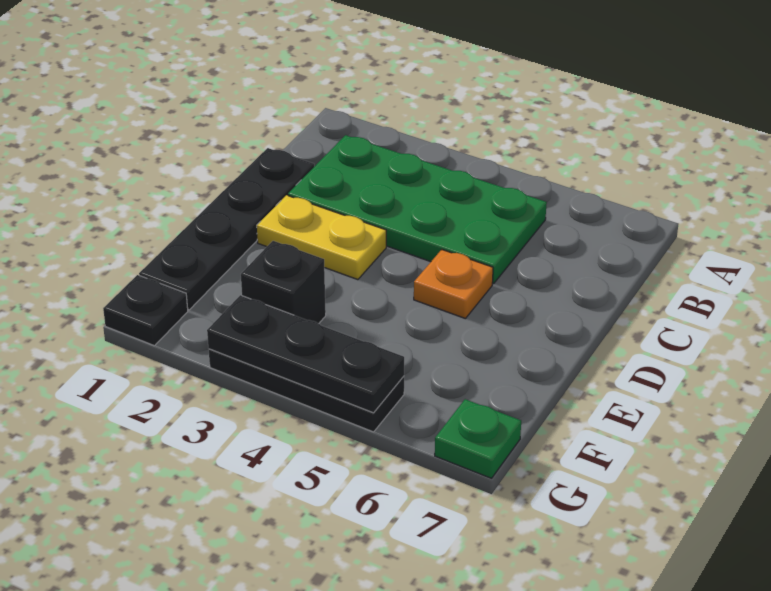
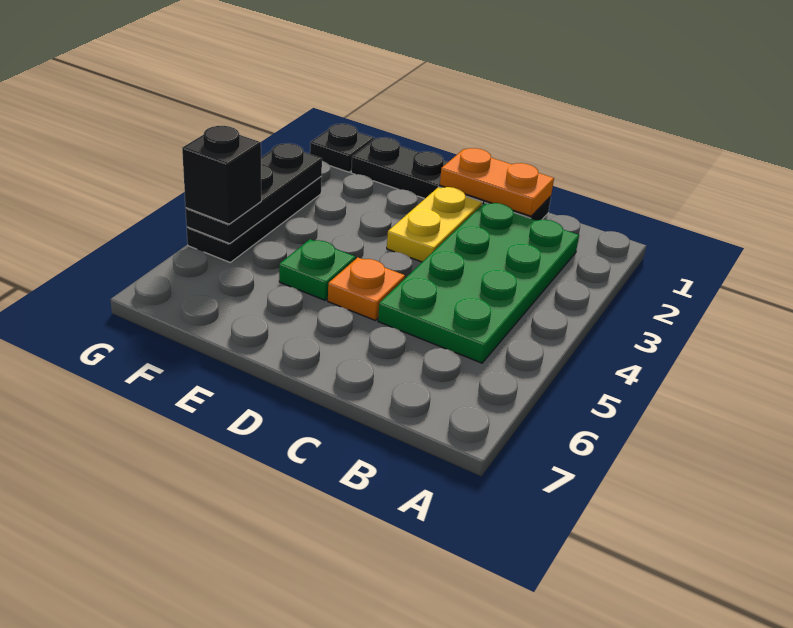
none -> orange plate C1:D1 level 2
black brick F3 level 1 -> black brick G5 level 3
green plate G7 level 1 -> green plate E5 level 1

